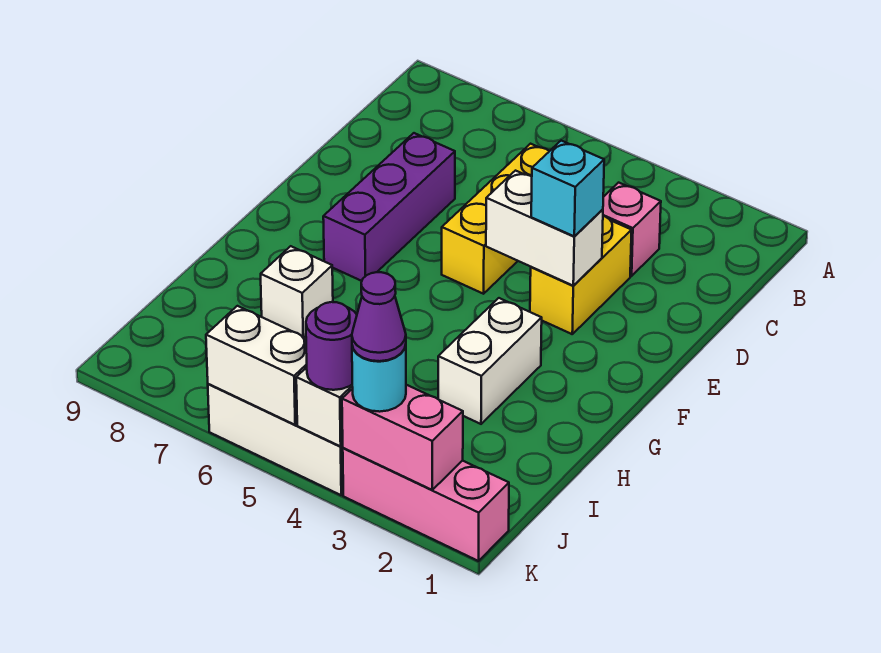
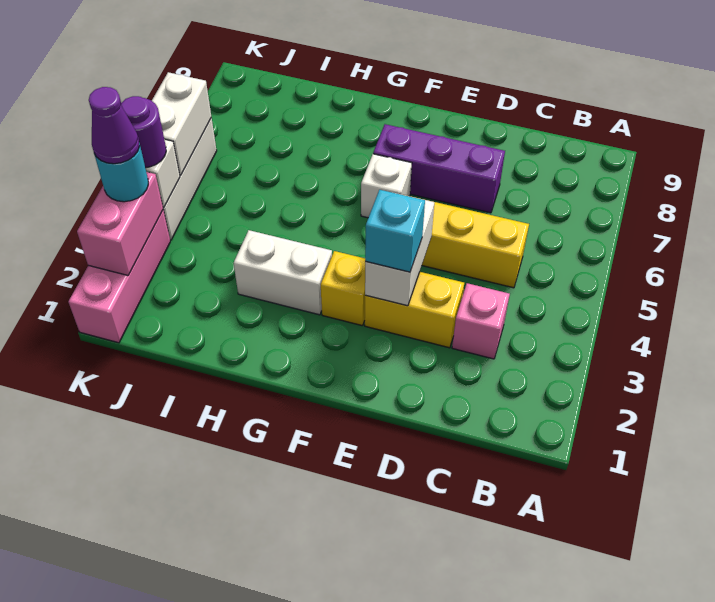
none -> yellow brick F3 level 1
white brick H7 level 1 -> white brick F6 level 1

